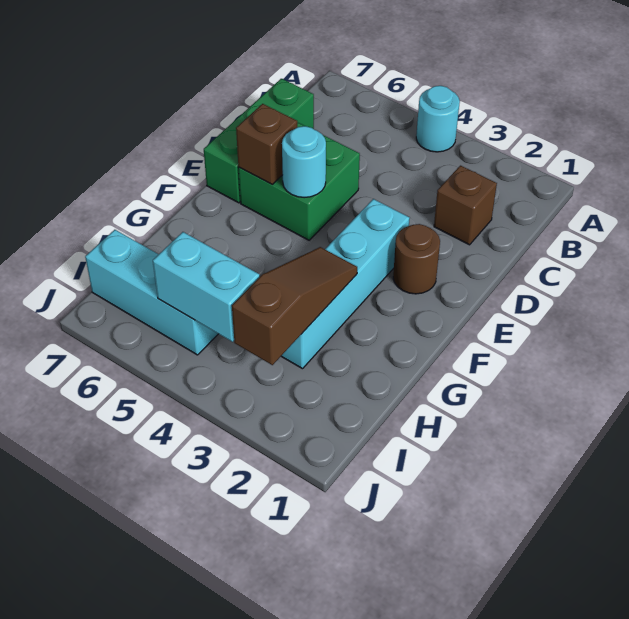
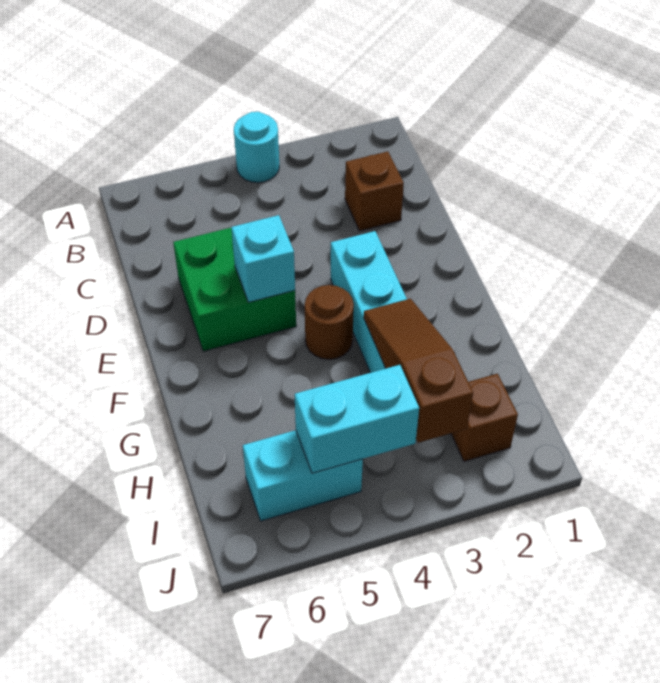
green brick C7:E7 level 1 -> none
brown round brick E2 level 1 -> brown round brick F4 level 1
cyan round brick E5 level 2 -> cyan brick E5 level 2
brown brick E6 level 2 -> brown brick I2 level 1
cyan brick I5:I7 level 1 -> cyan brick I5:I6 level 1

